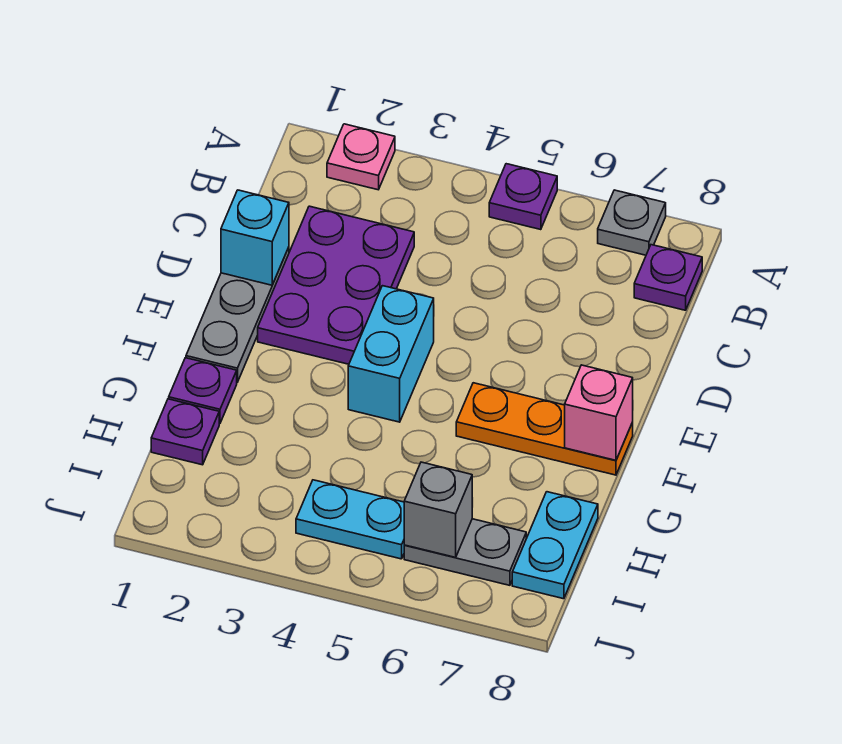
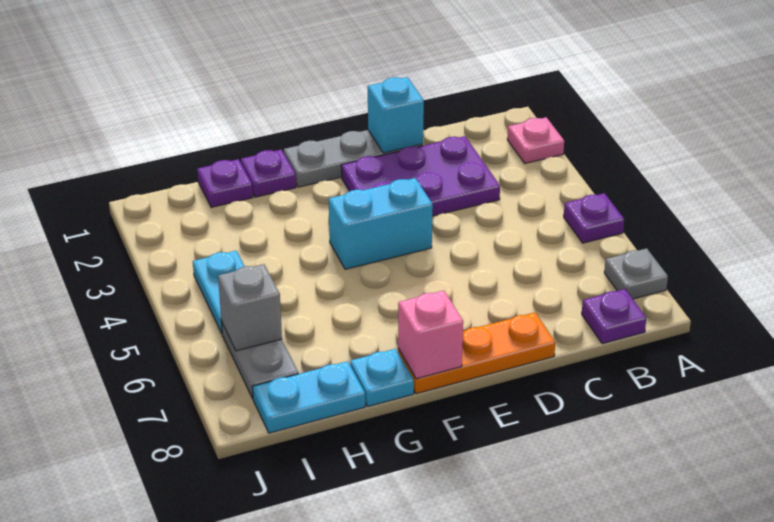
orange plate F6:F8 level 1 -> orange plate D8:F8 level 1
none -> cyan plate G8 level 1

